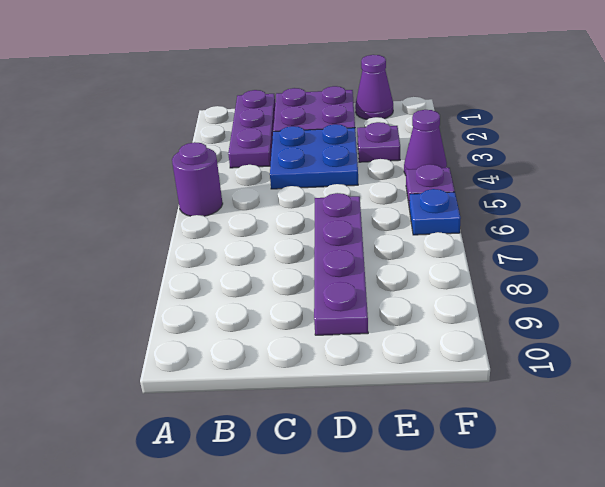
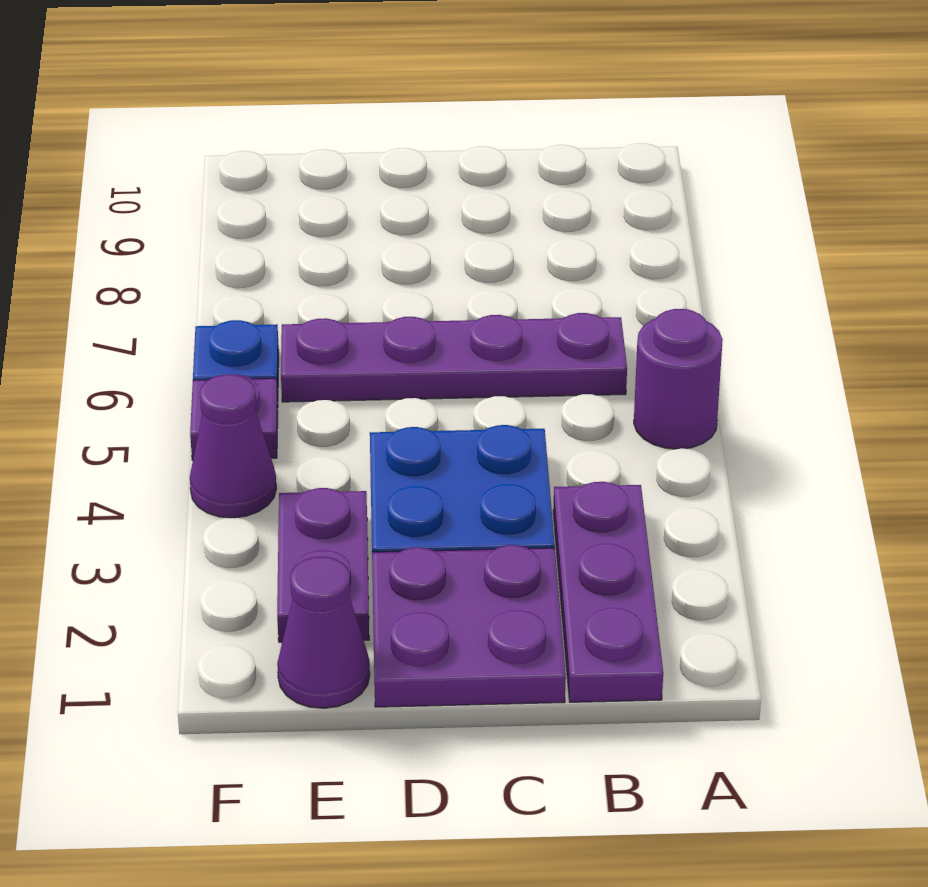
purple plate D6:D9 level 1 -> purple plate B6:E6 level 1
purple plate E3 level 1 -> purple plate E2:E3 level 1

